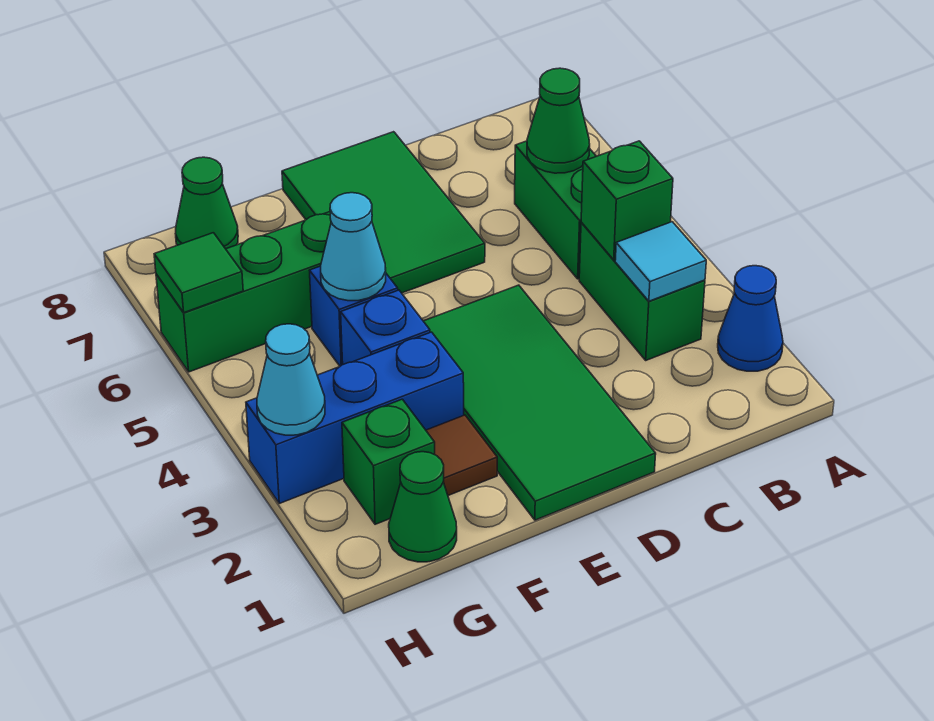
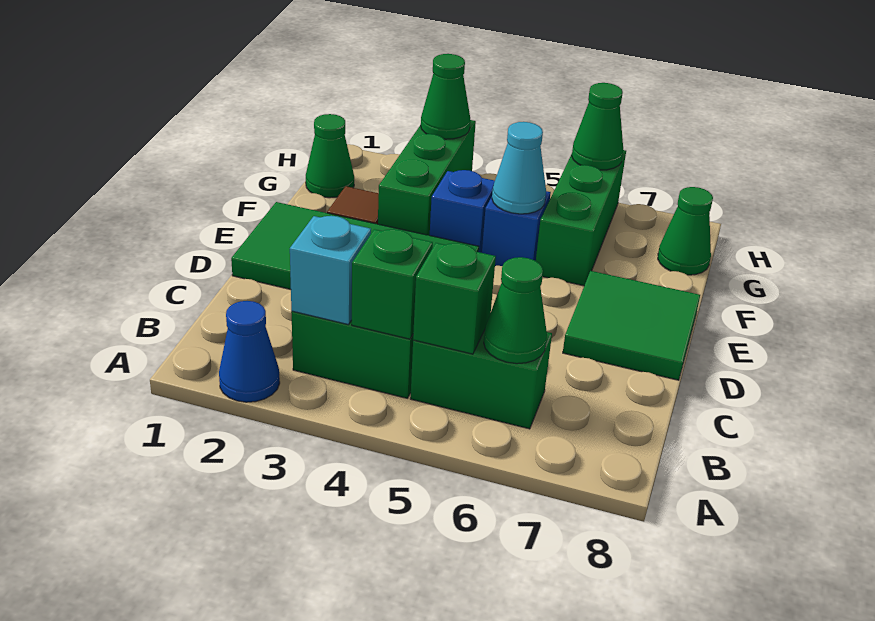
cyan tile B3 level 2 -> cyan brick B3 level 2
green tile D6:E8 level 1 -> green tile D7:E8 level 1
blue brick F3:H3 level 1 -> green brick F3:H3 level 1
green brick G2 level 1 -> green brick B5 level 2
cyan cone H3 level 2 -> green cone H3 level 2
green tile H6 level 2 -> green cone H6 level 2

